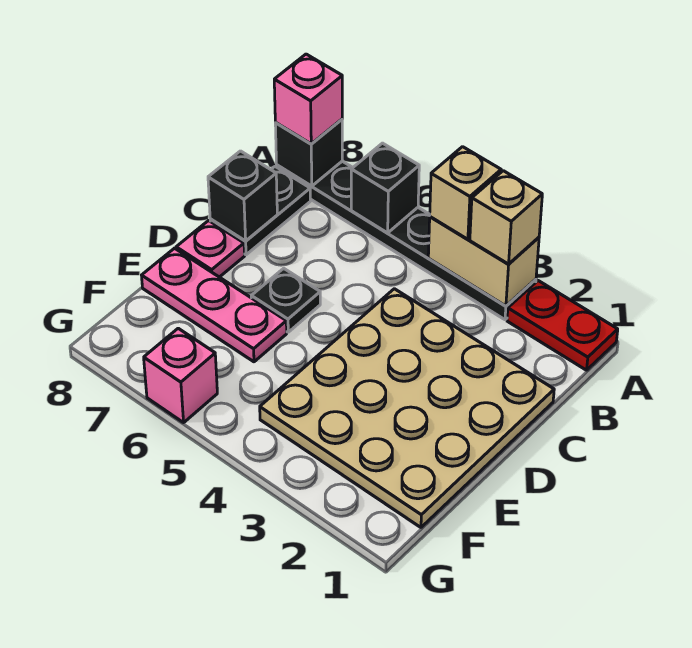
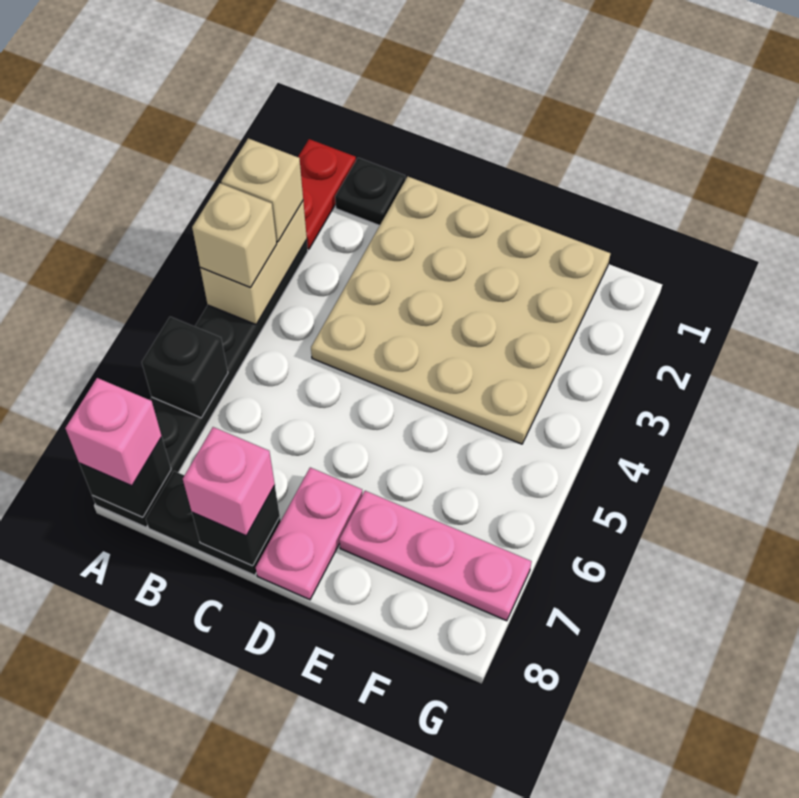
black plate D6 level 1 -> black plate B1 level 1
pink plate D8 level 1 -> pink plate D7:D8 level 1
pink plate E6:E8 level 1 -> pink plate E7:G7 level 1
pink brick G6 level 1 -> pink brick C8 level 3

